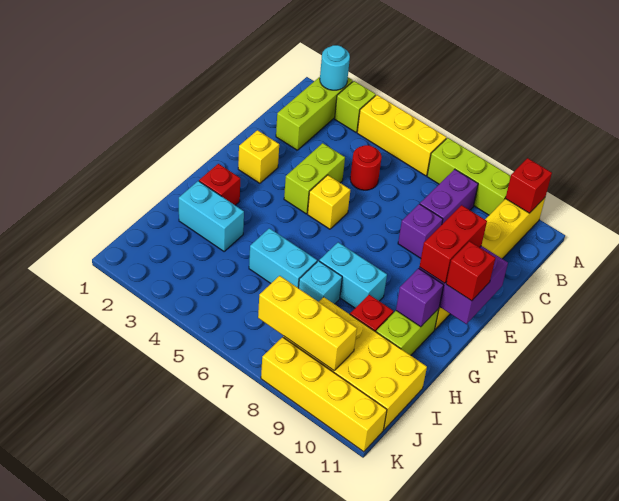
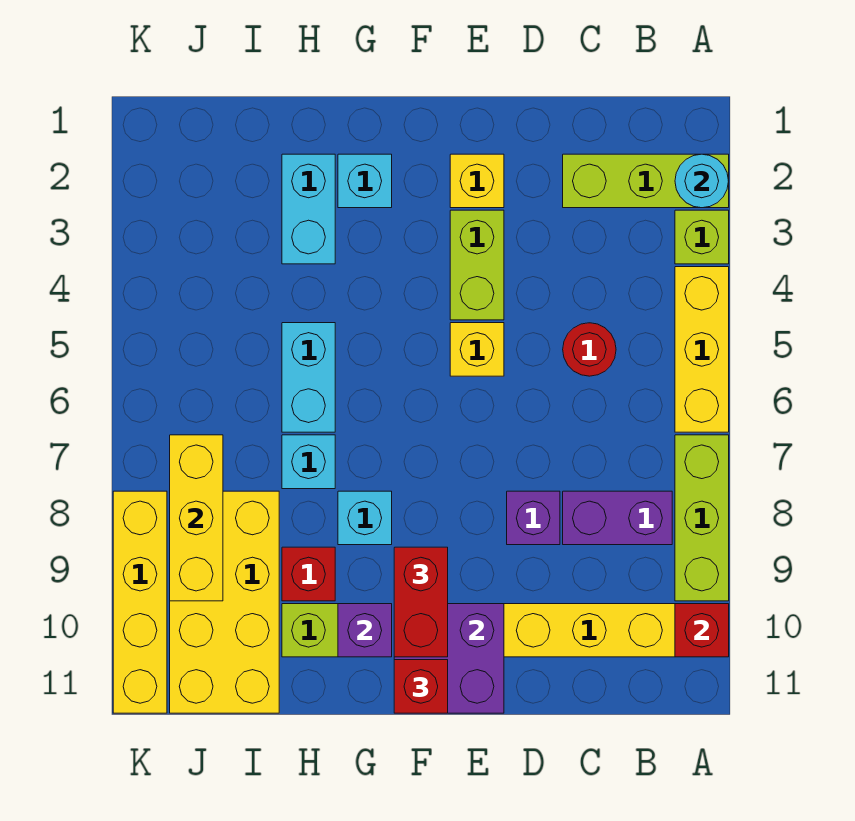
lime brick D4:E4 level 1 -> lime brick E3:E4 level 1
red brick E10:F10 level 3 -> red brick F9:F10 level 3
red brick G2 level 1 -> cyan brick G2 level 1
cyan brick G7:G8 level 1 -> cyan brick G8 level 1

